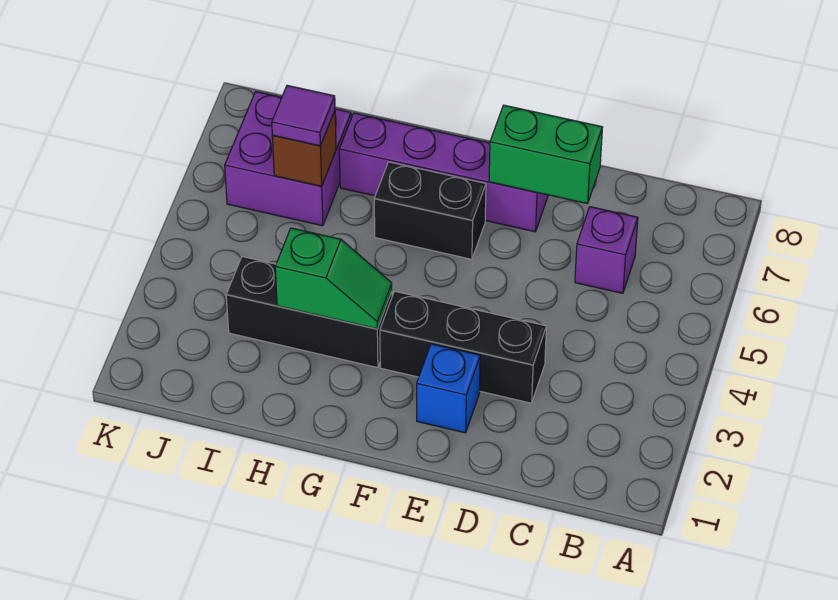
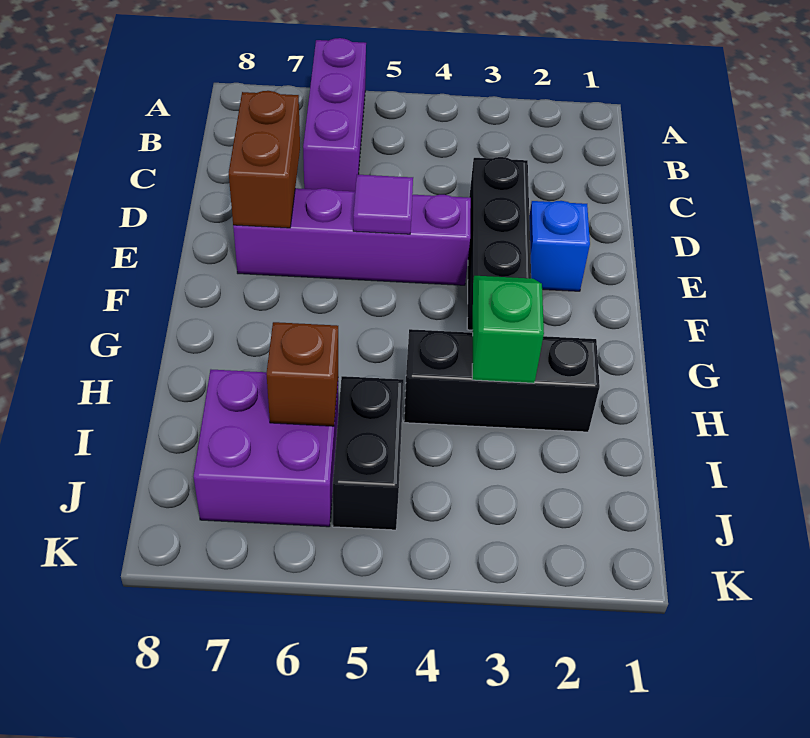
purple brick C6 level 1 -> purple brick A6:C6 level 1
green brick D7:E7 level 2 -> brown brick D7:E7 level 2
purple brick E7:H7 level 1 -> purple brick E4:E7 level 1
black brick F6:G6 level 1 -> black brick I5:J5 level 1
black brick G3:I3 level 1 -> black brick H2:H4 level 1
purple tile I6 level 3 -> purple tile E5 level 2

